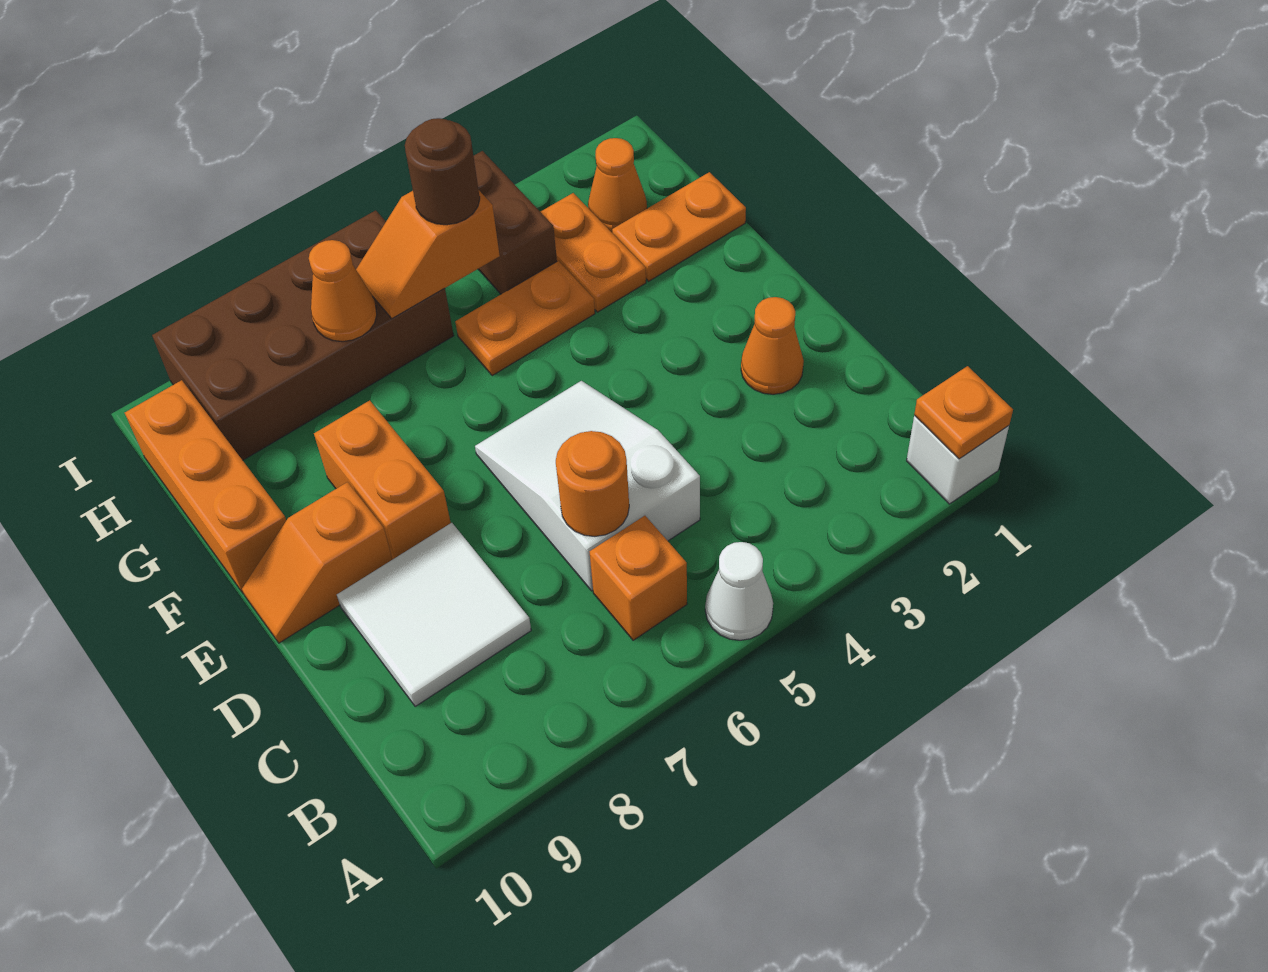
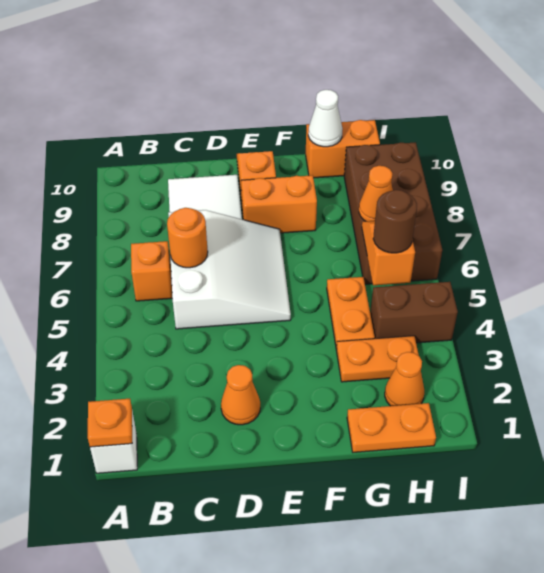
white cone A5 level 1 -> white cone G10 level 2
white slope C5:E6 level 1 top C -> white slope C5:E7 level 1 top C
orange brick F10:H10 level 1 -> orange brick G10:H10 level 1
orange plate G1:G2 level 1 -> orange plate G1:H1 level 1

